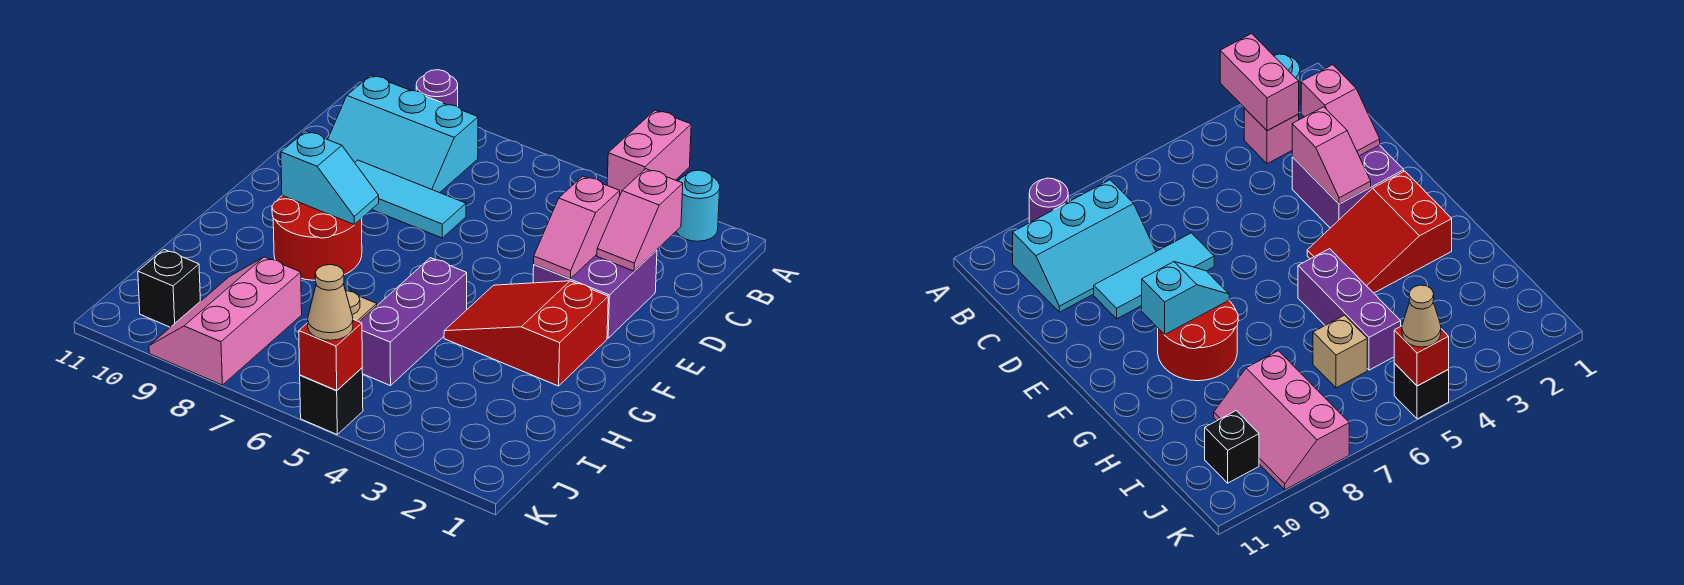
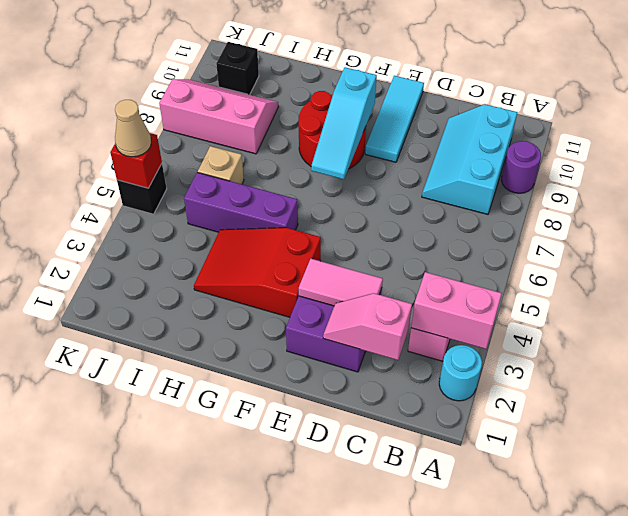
pink slope D3:E3 level 2 top D -> pink tile D3:E3 level 2
cyan tile D7:D9 level 1 -> cyan tile E9:E11 level 1
red slope F2:G4 level 1 top 2 -> red slope F3:H4 level 1 top F
cyan slope F8:F9 level 2 top 9 -> cyan slope F7:F9 level 2 top 9

